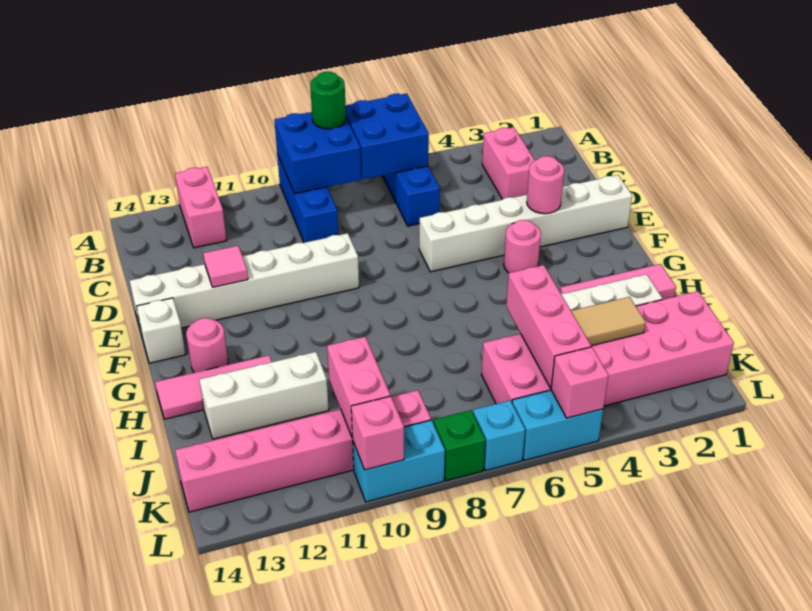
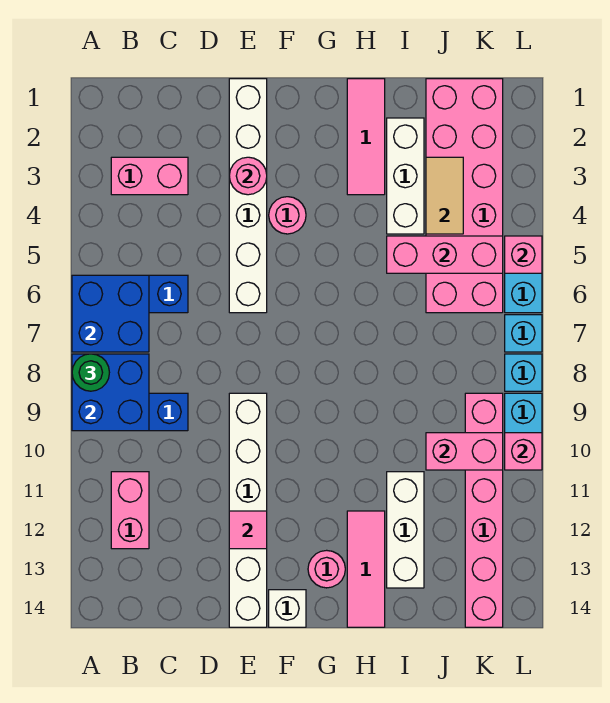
pink brick A12:B12 level 1 -> pink brick B11:B12 level 1
green brick L8 level 1 -> cyan brick L8 level 1

